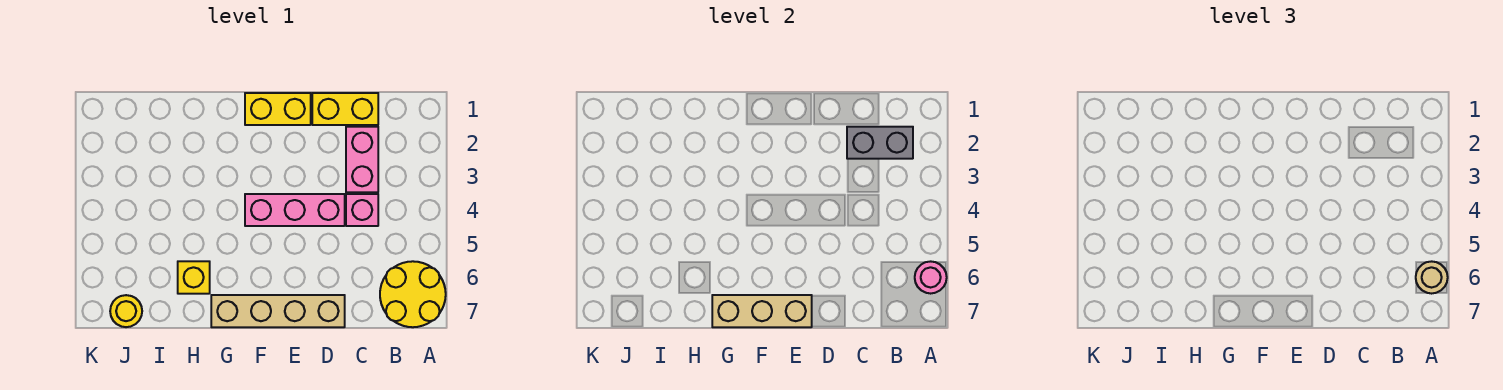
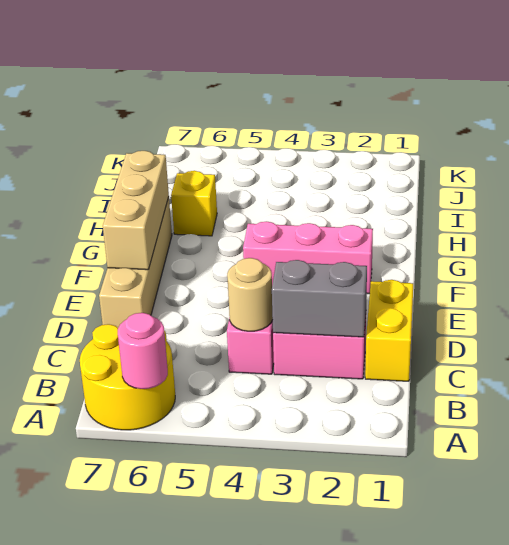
tan round brick A6 level 3 -> tan round brick C4 level 2
grey brick B2:C2 level 2 -> grey brick C2:C3 level 2
pink brick D4:F4 level 1 -> pink brick F2:F4 level 1
yellow brick E1:F1 level 1 -> none
yellow round brick J7 level 1 -> none

